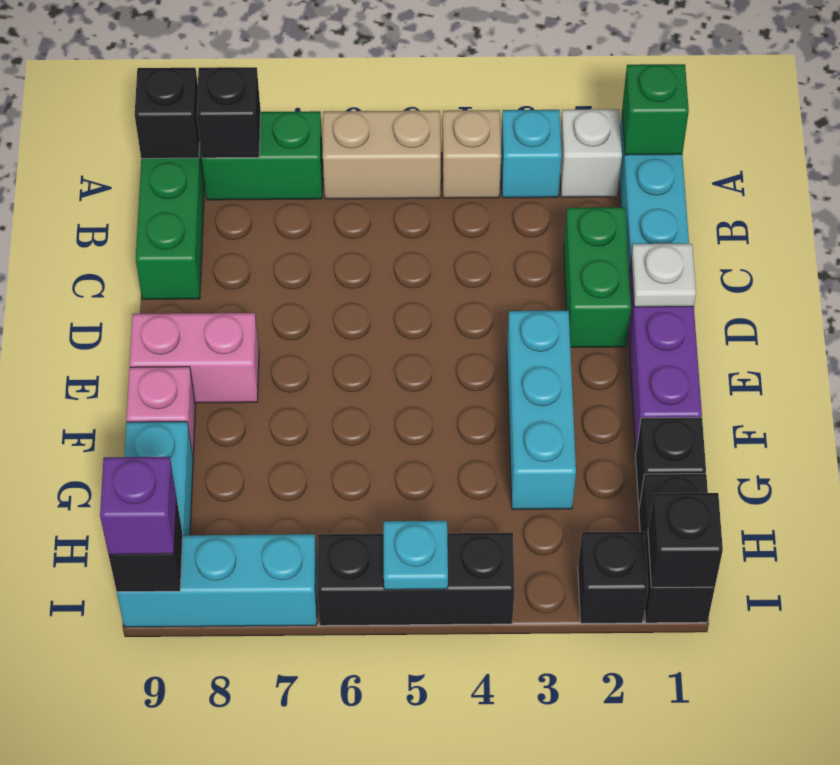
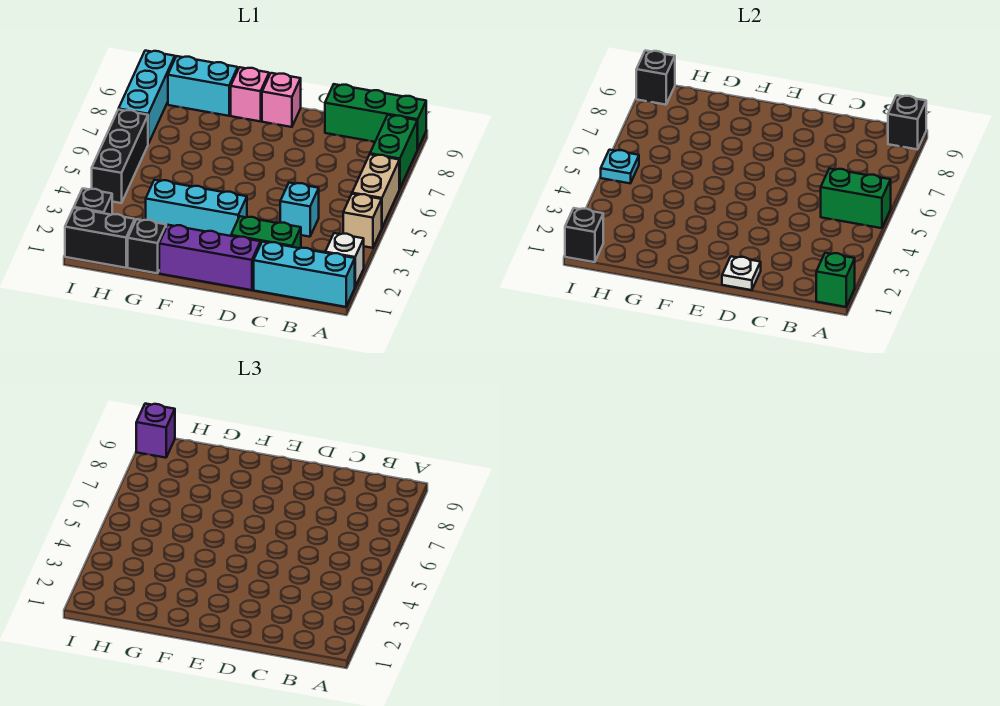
cyan brick A3 level 1 -> cyan brick C4 level 1
none -> green brick A5:B5 level 2
black brick A8 level 2 -> none
pink brick E8:E9 level 1 -> pink brick E9 level 1

